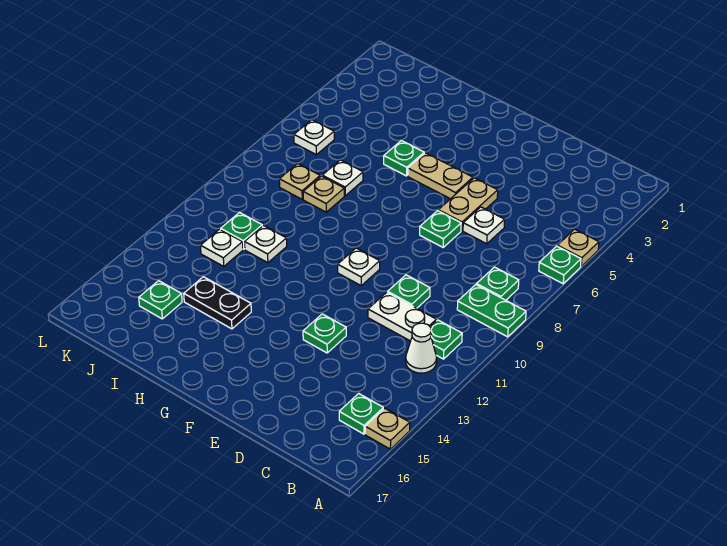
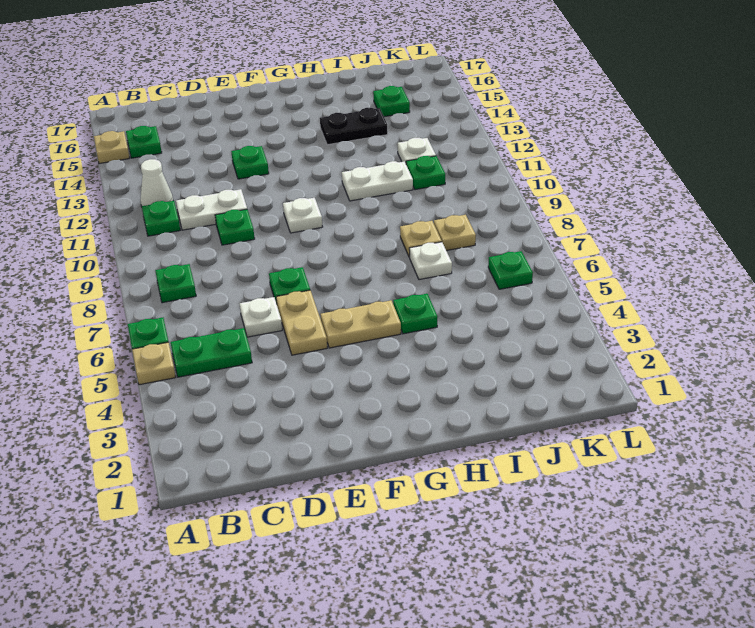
green plate A9:B9 level 1 -> green plate B5:C5 level 1
white plate I11 level 1 -> white plate H11:I11 level 1
white plate K6 level 1 -> green plate K6 level 1

